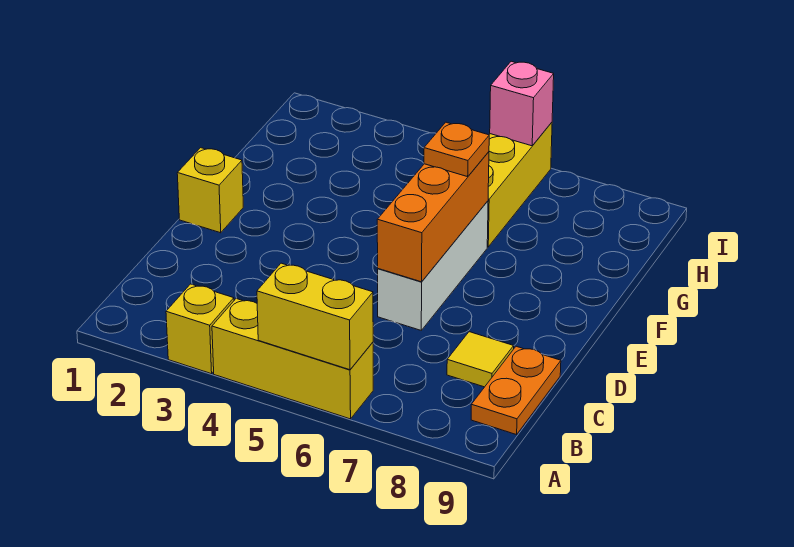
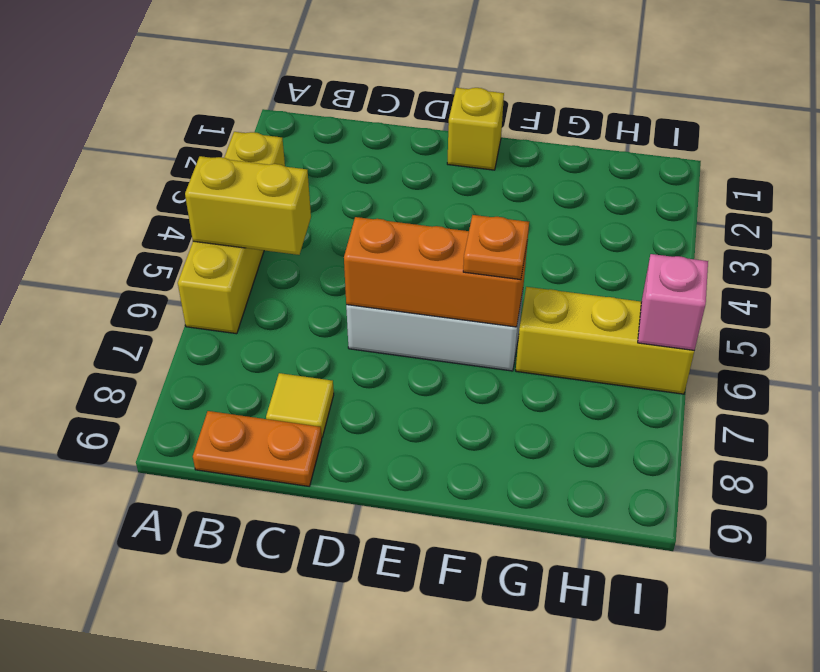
yellow brick A5:A6 level 2 -> yellow brick A5:B5 level 2

